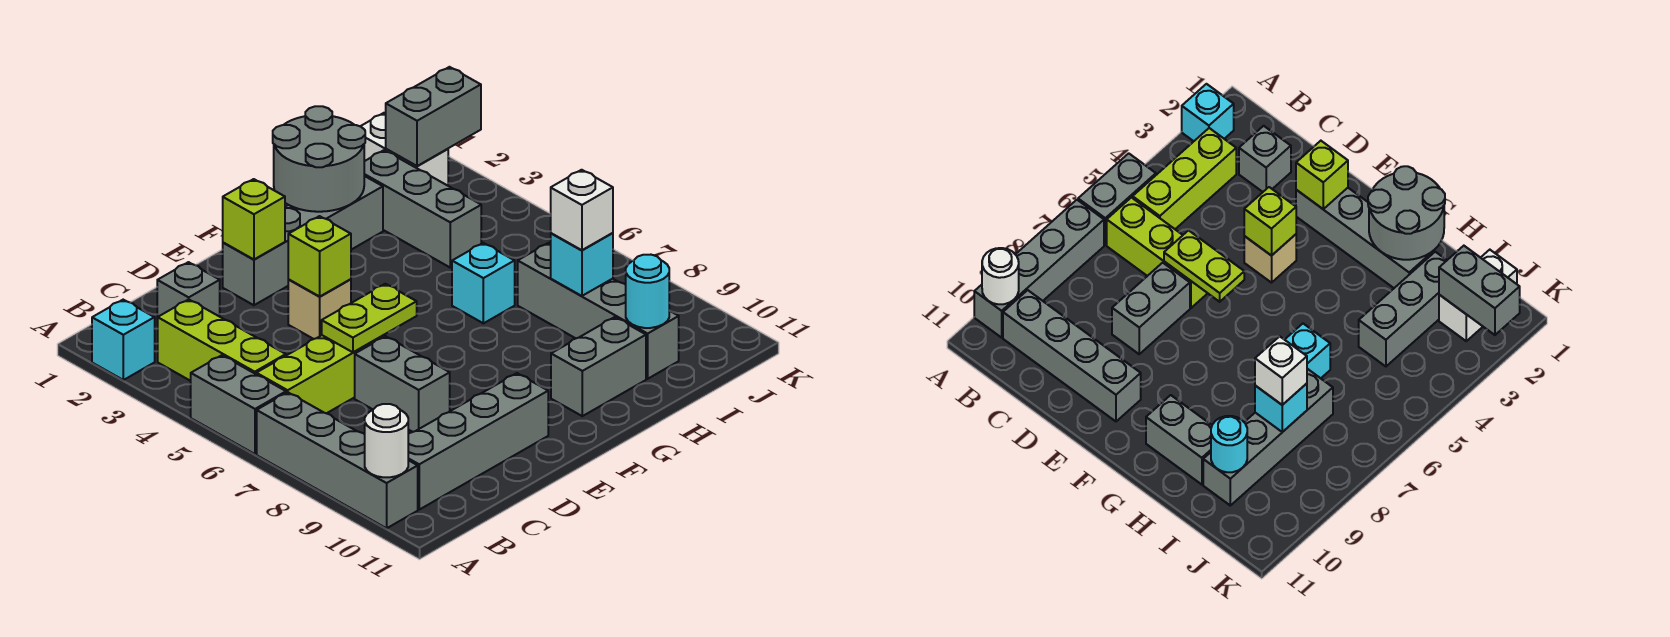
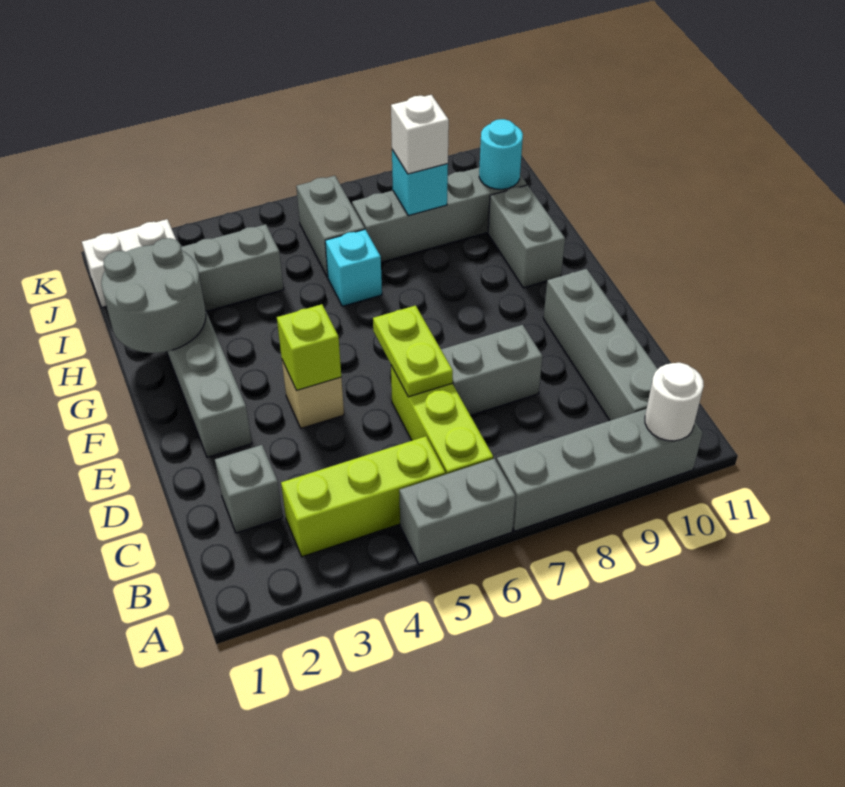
cyan brick A2 level 1 -> none
lime brick E2 level 2 -> none
grey brick J2:K2 level 2 -> grey brick I6:J6 level 1

